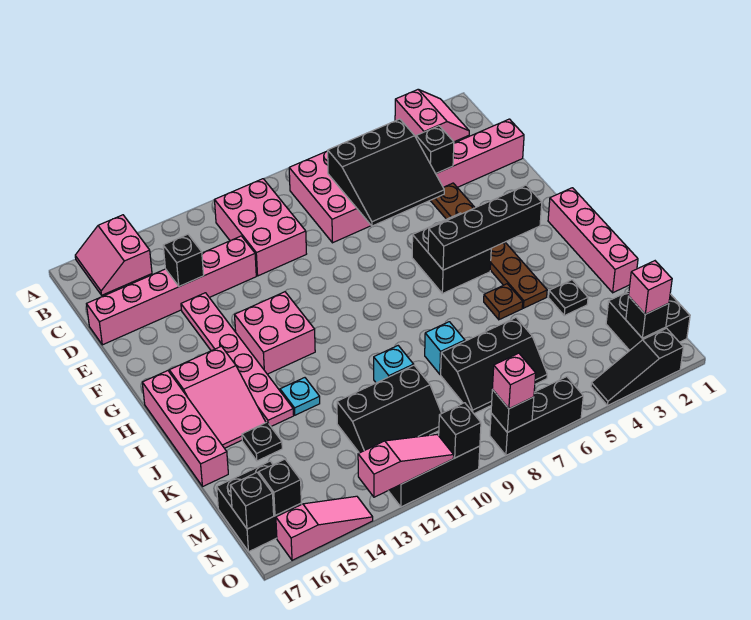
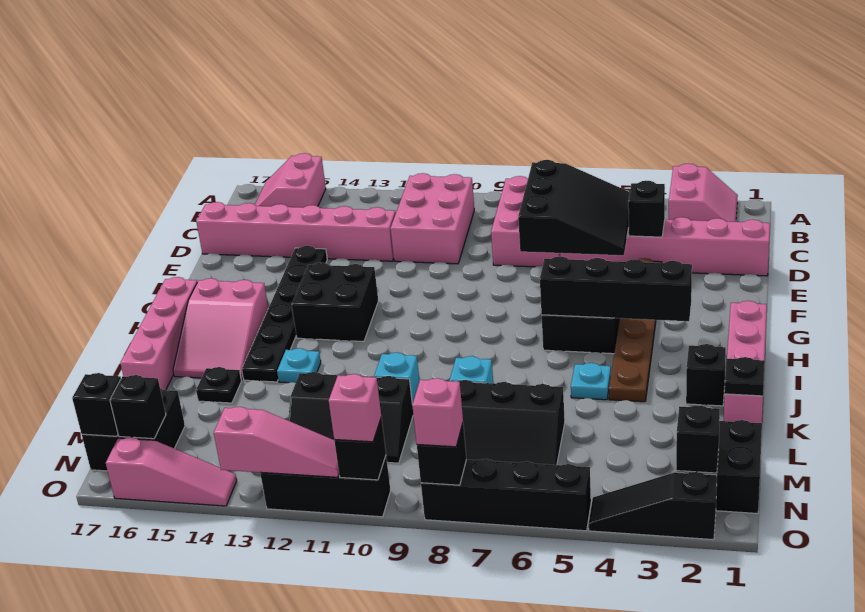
black slope C5:E7 level 2 top C -> black slope C5:E7 level 2 top 7
black brick D14 level 2 -> black brick J2 level 1
pink plate E14:J14 level 1 -> black plate E14:J14 level 1
pink brick G12:H13 level 1 -> black brick G12:H13 level 1
brown plate J5 level 1 -> cyan plate J5 level 1
black plate K3 level 1 -> black plate K1 level 2
pink brick N2 level 3 -> pink brick O10 level 3
black brick O6:O8 level 1 -> black brick O5:O8 level 1

